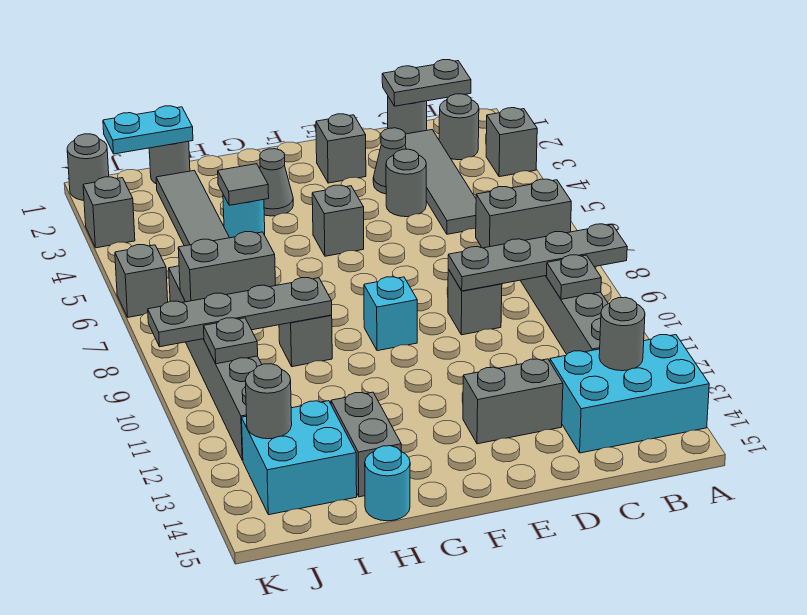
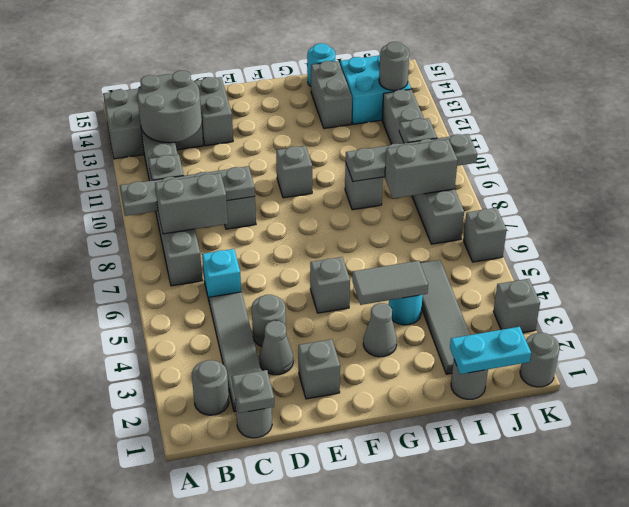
grey brick A3 level 1 -> grey brick F10 level 1
cyan brick A13:C14 level 1 -> grey brick A13:C14 level 1
grey plate B1:C1 level 2 -> grey plate C1 level 2
grey round brick B13 level 2 -> grey round brick B12:C13 level 2
grey brick D13:E13 level 1 -> grey brick D13:D14 level 1
cyan brick F9 level 1 -> cyan brick C6 level 1
grey tile H4 level 2 -> grey tile G4:H4 level 2

